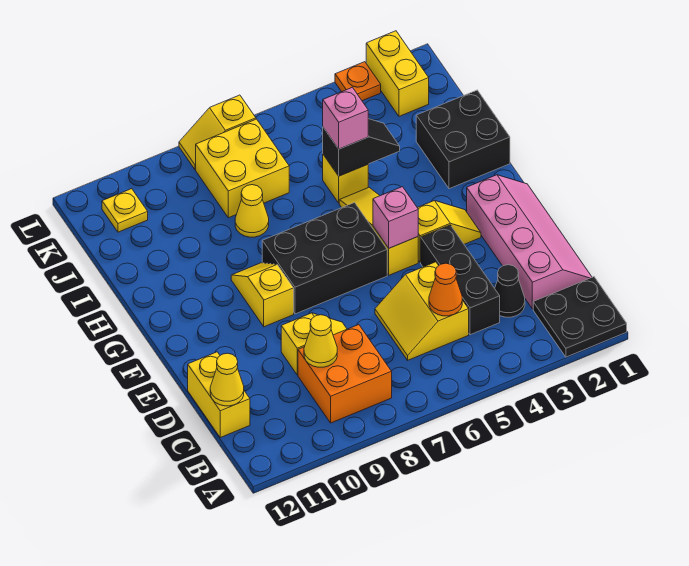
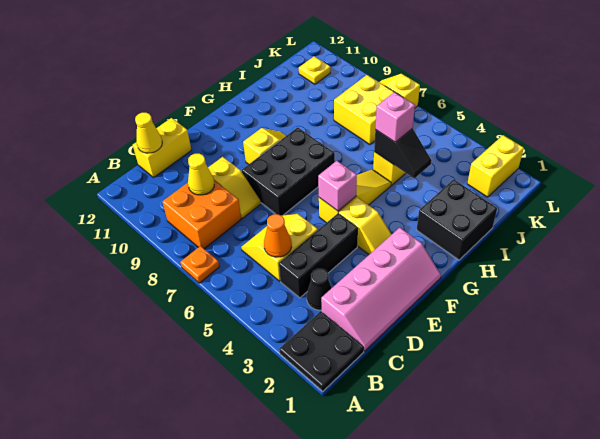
black brick F6:G8 level 1 -> black brick E7:G8 level 1
yellow cone I8 level 1 -> none
orange plate L3 level 1 -> orange plate A7 level 1

